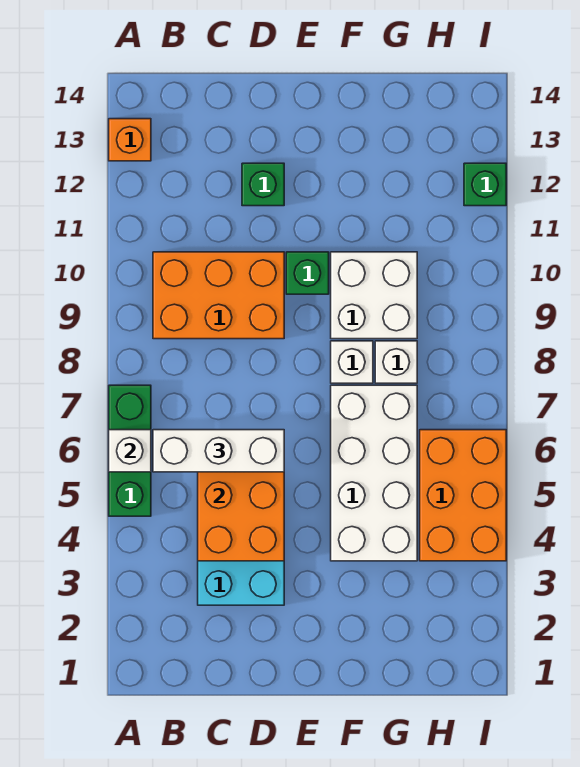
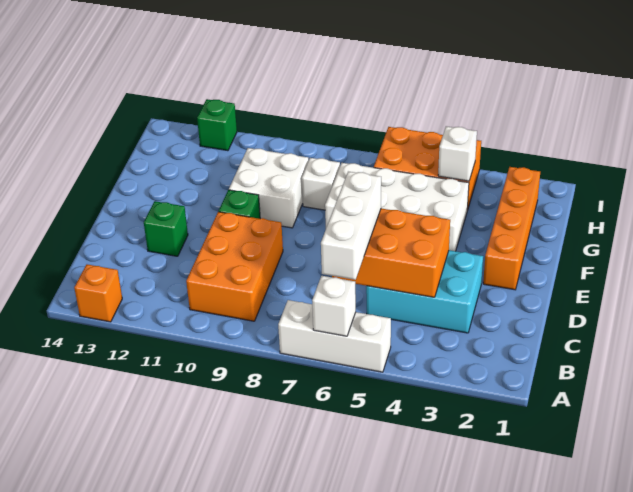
green brick A5:A7 level 1 -> white brick A5:A7 level 1
none -> orange brick E2:H2 level 1
white brick F8 level 1 -> white brick H4 level 2

